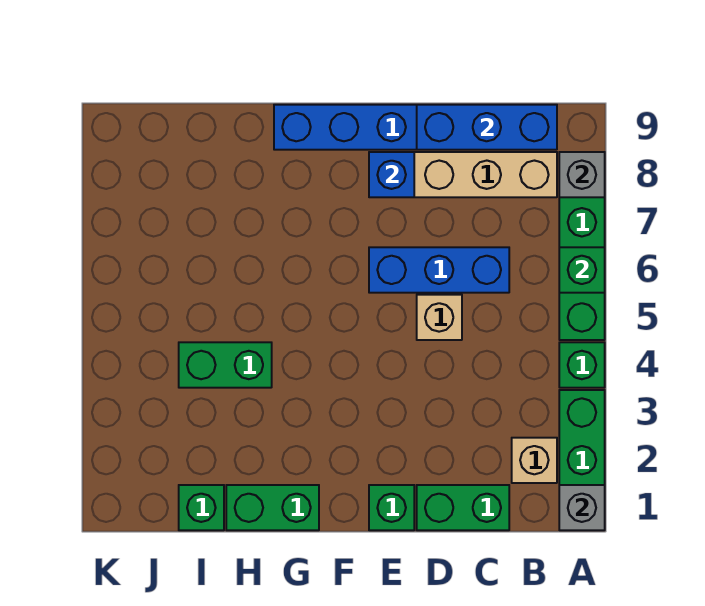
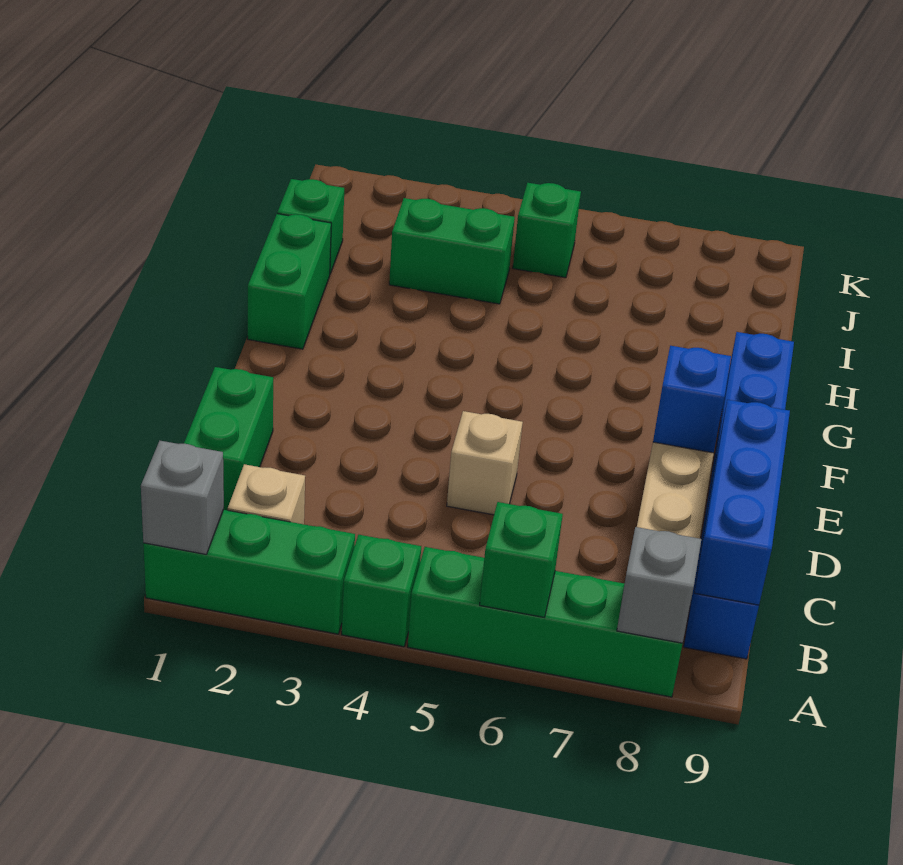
blue brick C6:E6 level 1 -> none
green brick E1 level 1 -> green brick J5 level 1
green brick H4:I4 level 1 -> green brick I3:I4 level 1

